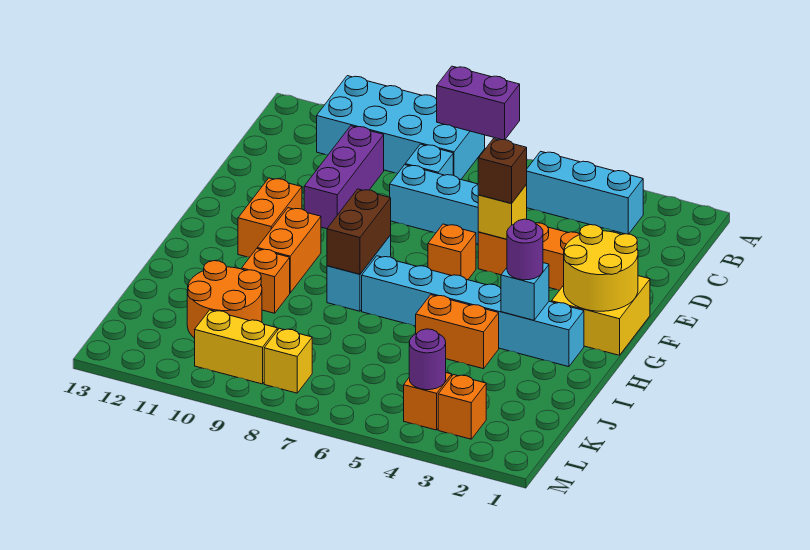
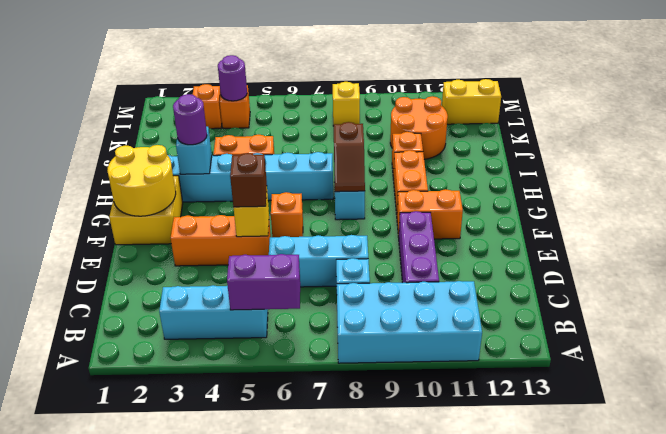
purple brick A7:A8 level 2 -> purple brick B5:B6 level 2
orange brick F11:G11 level 1 -> orange brick F10:F11 level 1
brown brick G8:H8 level 2 -> brown slope G8:H8 level 2 top H
yellow brick L9:L10 level 1 -> yellow brick L12:L13 level 1

